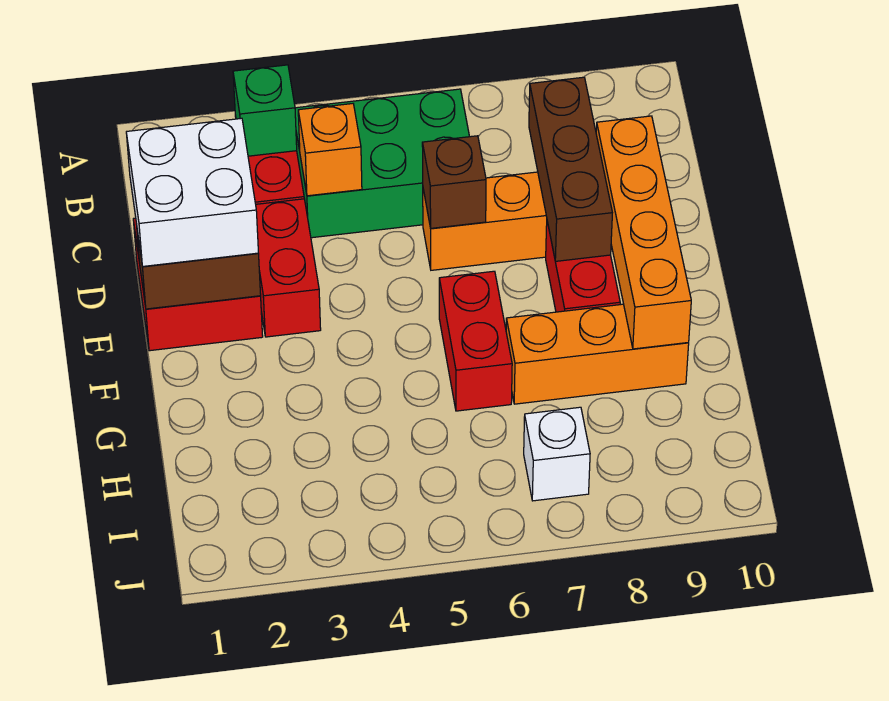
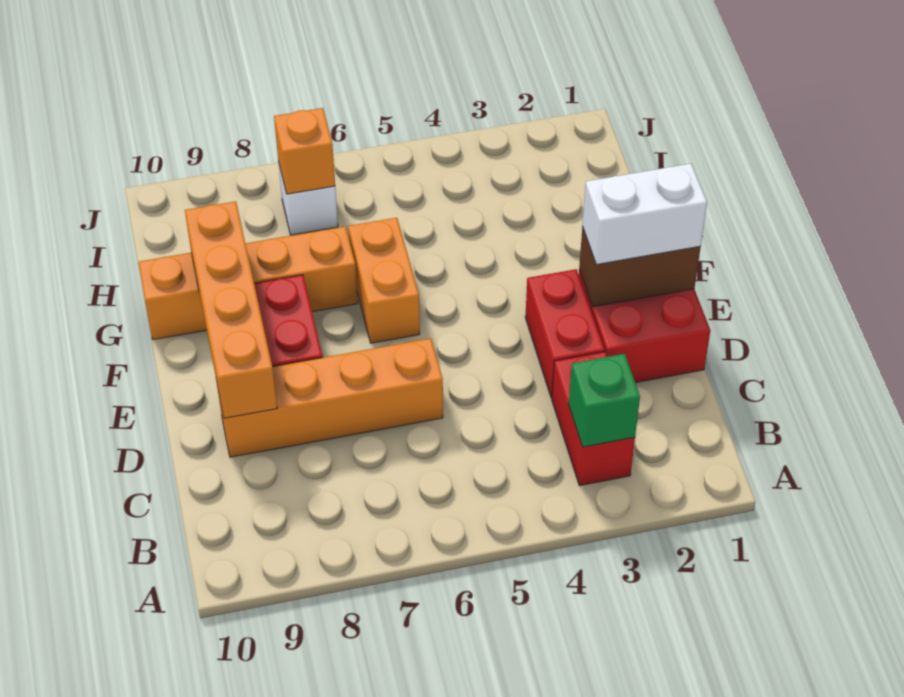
green brick B4:C6 level 1 -> none
orange brick C4 level 2 -> orange brick I7 level 2
brown brick C8:E8 level 2 -> none
white brick D1:E2 level 3 -> white brick E1:E2 level 3
brown brick D6 level 2 -> none
red brick F6:G6 level 1 -> orange brick F6:G6 level 1
orange brick G7:G9 level 1 -> orange brick G7:G10 level 1

